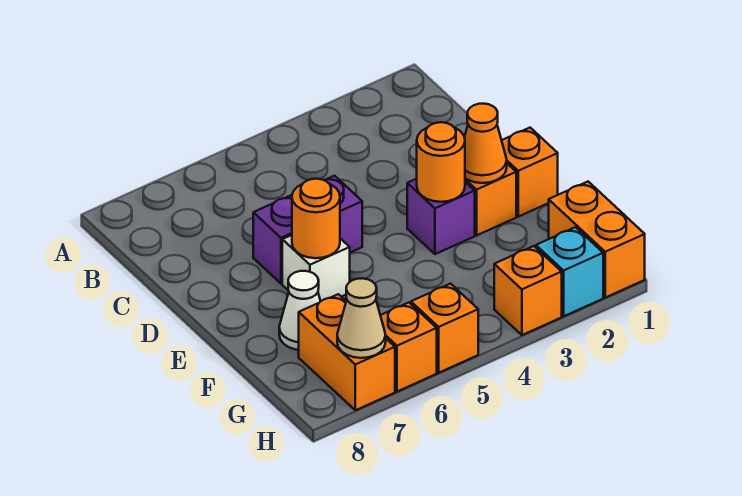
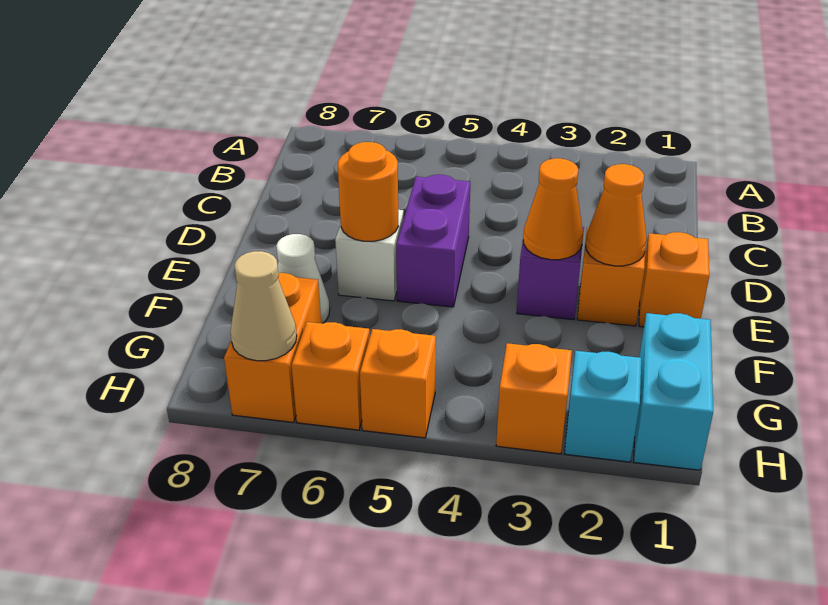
purple brick D5:D6 level 1 -> purple brick D5:E5 level 1
orange round brick E3 level 2 -> orange cone E3 level 2
orange brick G1:H1 level 1 -> cyan brick G1:H1 level 1

